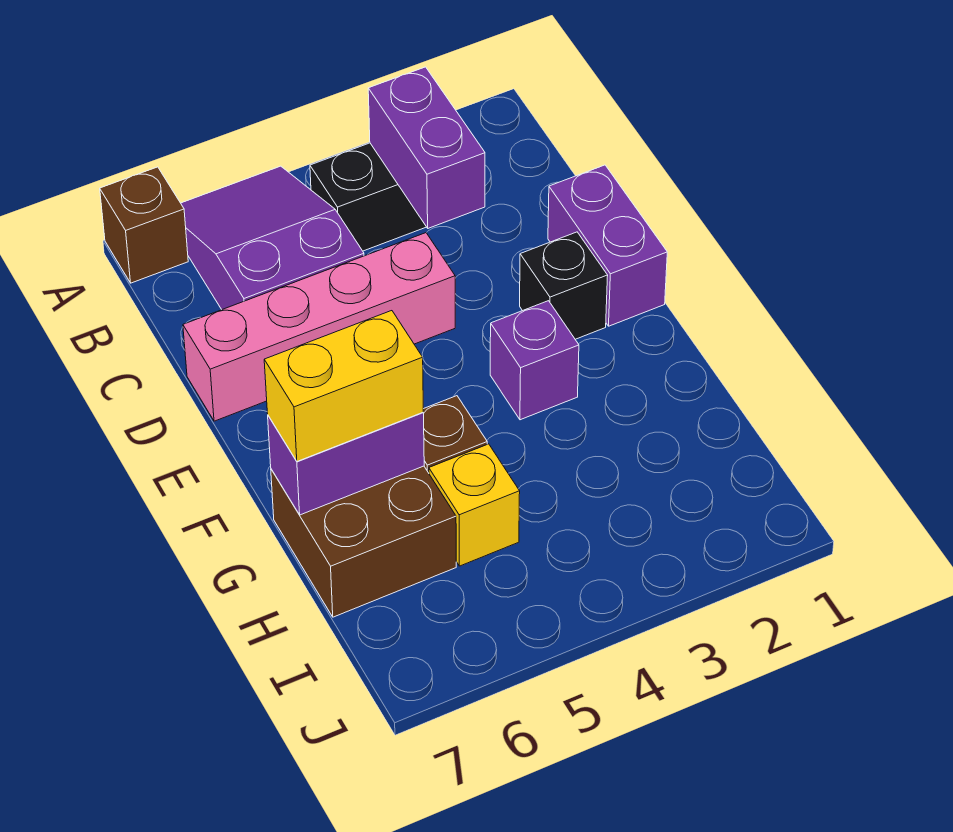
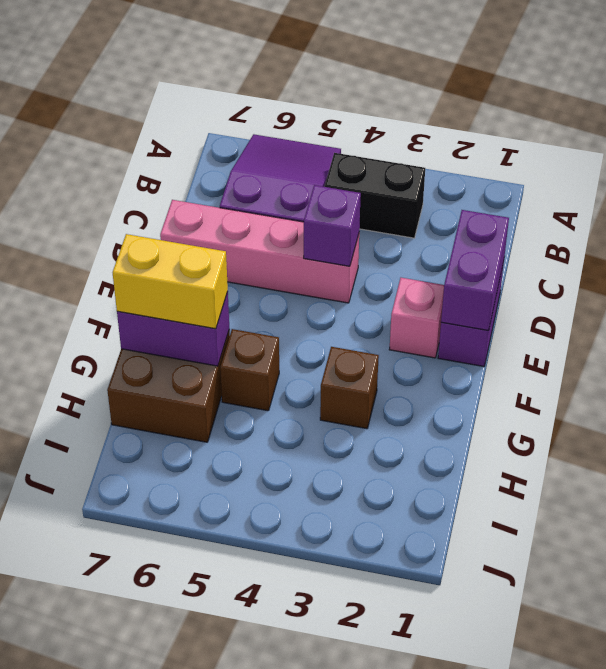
brown brick A7 level 1 -> brown brick G3 level 1
purple brick B3:C3 level 2 -> purple brick D1:E1 level 2
black brick E2 level 1 -> pink brick E2 level 1
purple brick F3 level 1 -> purple brick D4 level 2
yellow brick H5 level 1 -> none

